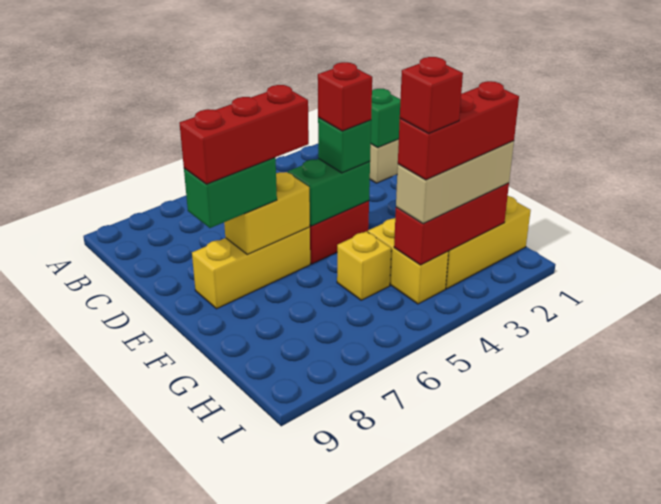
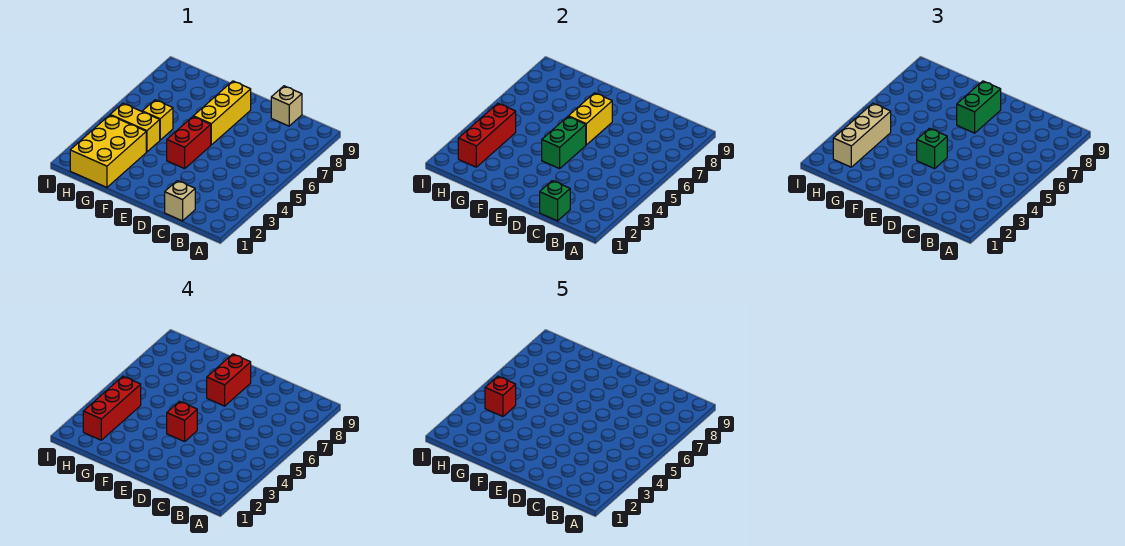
none -> tan brick C9 level 1
red brick E6:E8 level 4 -> red brick E7:E8 level 4

